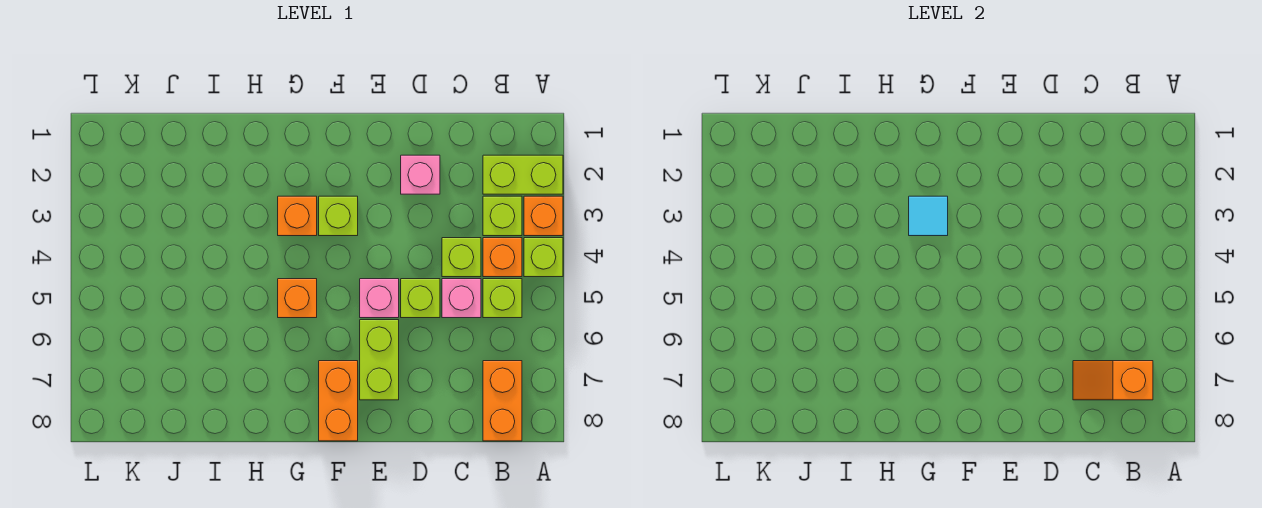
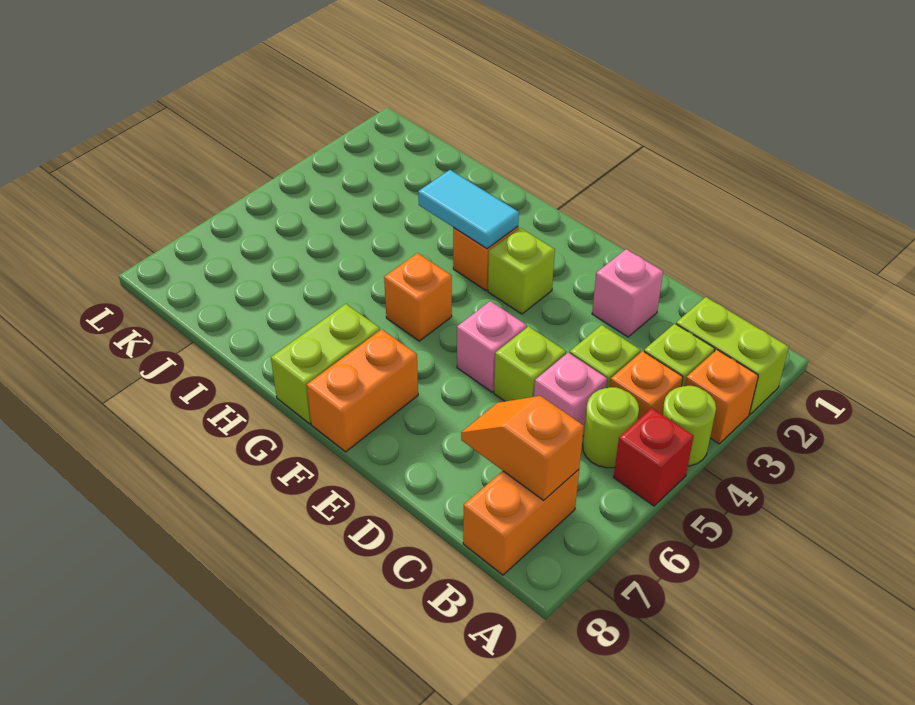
lime brick A4 level 1 -> lime round brick A4 level 1
none -> red brick A5 level 1
lime brick B5 level 1 -> lime round brick B5 level 1
lime brick E6:E7 level 1 -> lime brick G7:G8 level 1
cyan tile G3 level 2 -> cyan tile G3:H3 level 2

